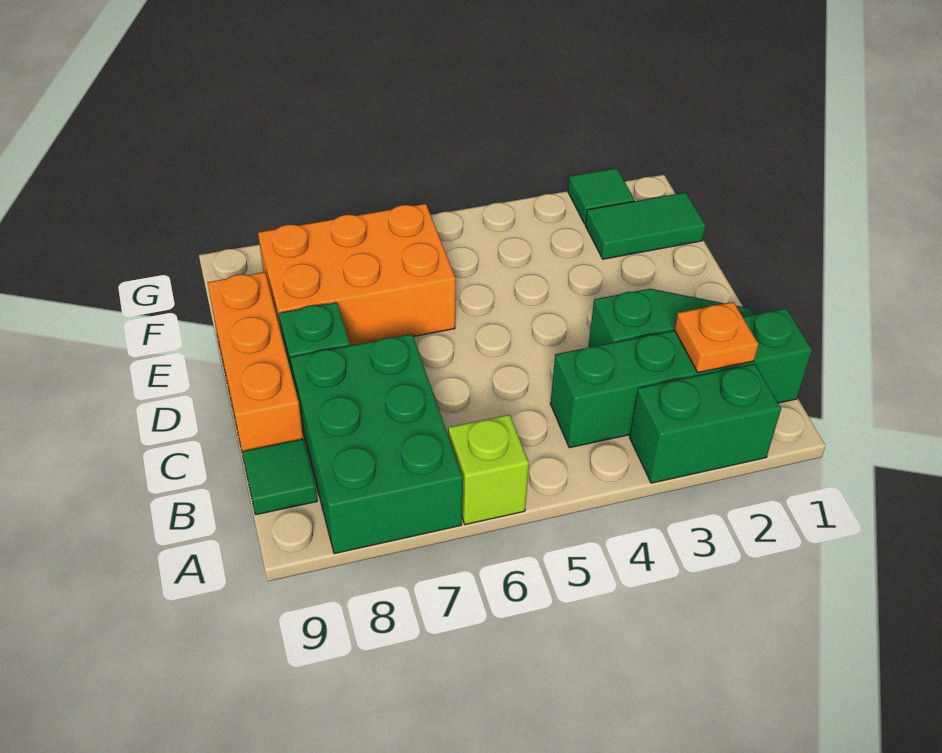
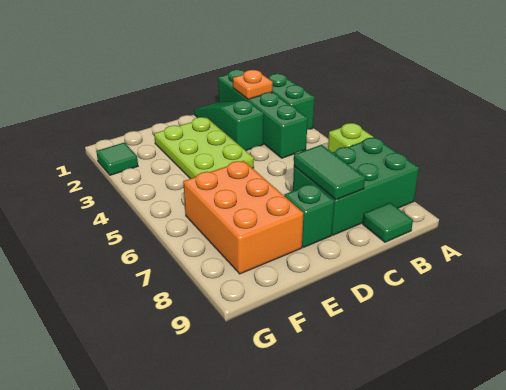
orange brick C9:E9 level 1 -> none
none -> lime plate D2:E4 level 1
green tile F1:F2 level 1 -> green tile C7:C8 level 2

